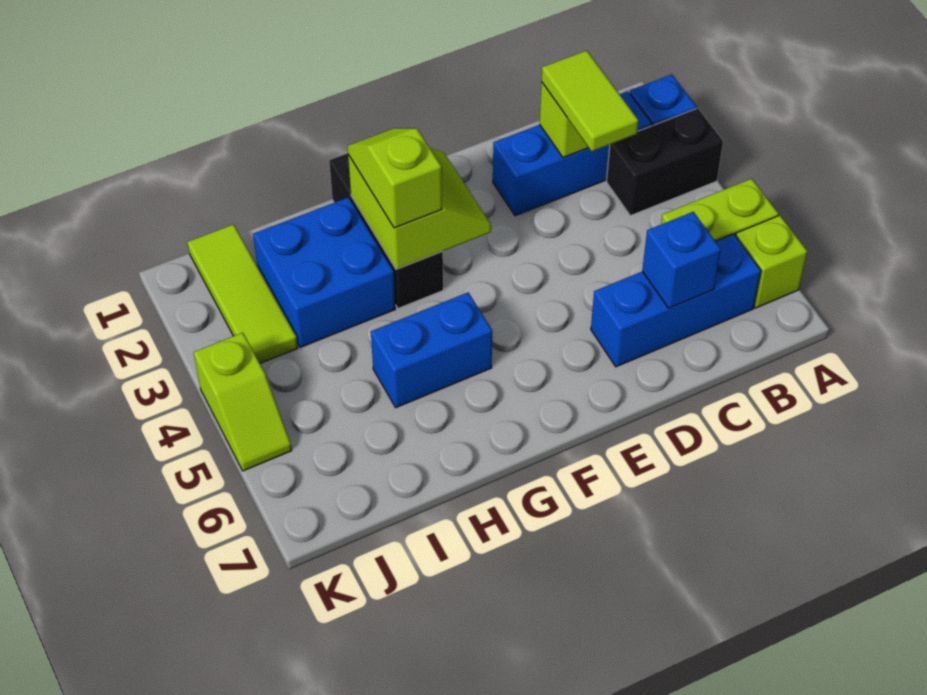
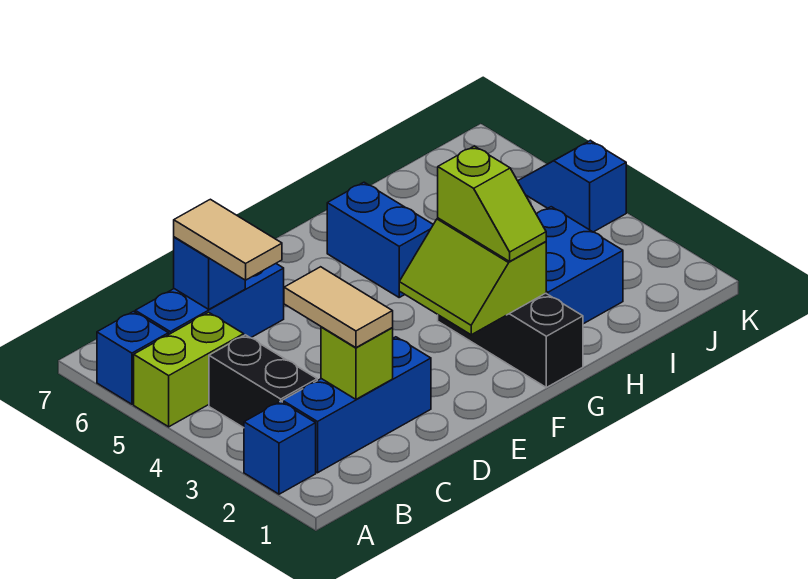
black brick A3:B3 level 1 -> black brick B3:B4 level 1
lime brick A6 level 1 -> blue brick A6 level 1
lime tile C2:C3 level 3 -> tan tile C2:C3 level 3
none -> tan tile C5:C6 level 3
blue brick G5:H5 level 1 -> blue brick G5:G6 level 1
lime tile J1:J3 level 1 -> none
lime slope K4:K5 level 1 top 4 -> blue slope K4:K5 level 1 top 4

